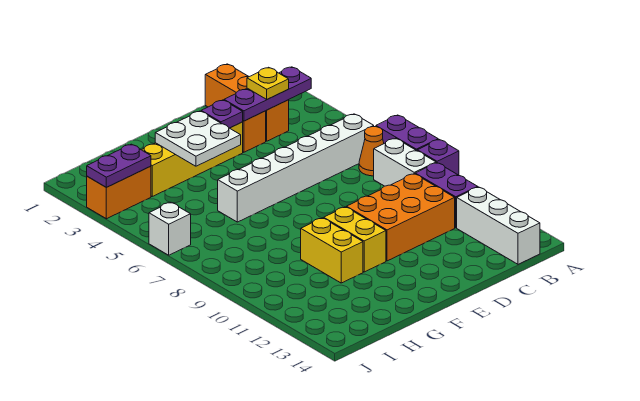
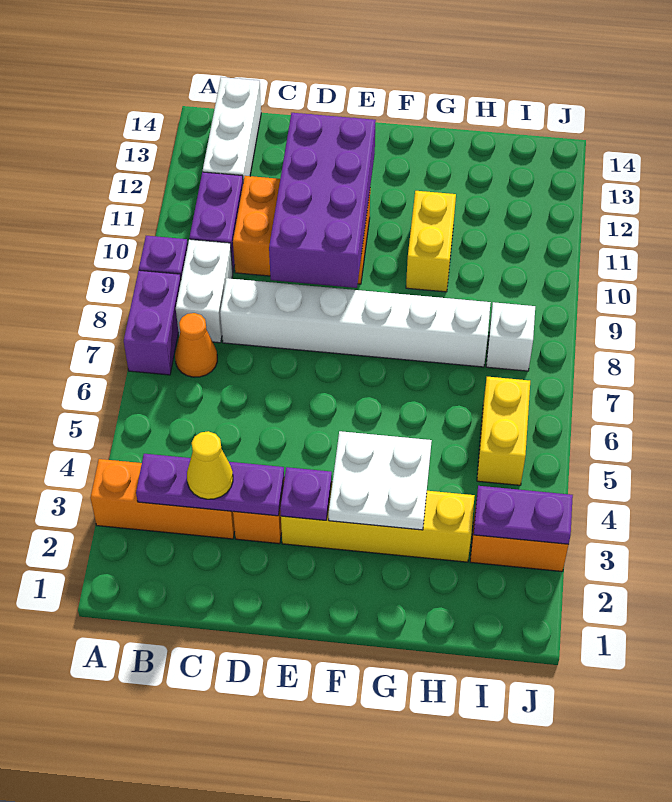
white brick B6:G6 level 1 -> white brick C8:H8 level 1
orange brick C1:C3 level 1 -> orange brick A3:C3 level 1
yellow plate C3 level 3 -> yellow cone C3 level 3
none -> purple brick D9:E12 level 2
yellow brick F10:F11 level 1 -> yellow brick I5:I6 level 1
white brick J6 level 1 -> white brick I8 level 1

